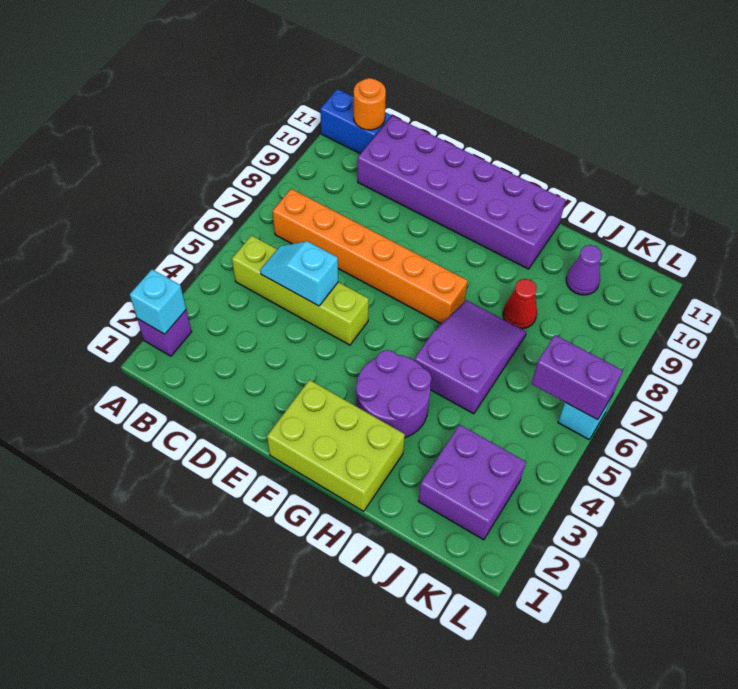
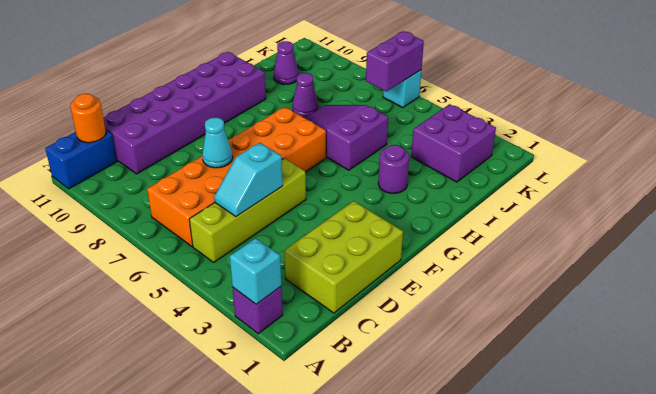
orange brick B7:G7 level 1 -> orange brick B6:G7 level 1
none -> cyan cone D7 level 2
lime brick F1:H2 level 1 -> lime brick C1:E2 level 1
purple round brick G3:H4 level 1 -> purple round brick H3 level 1
red cone I8 level 1 -> purple cone I8 level 1

